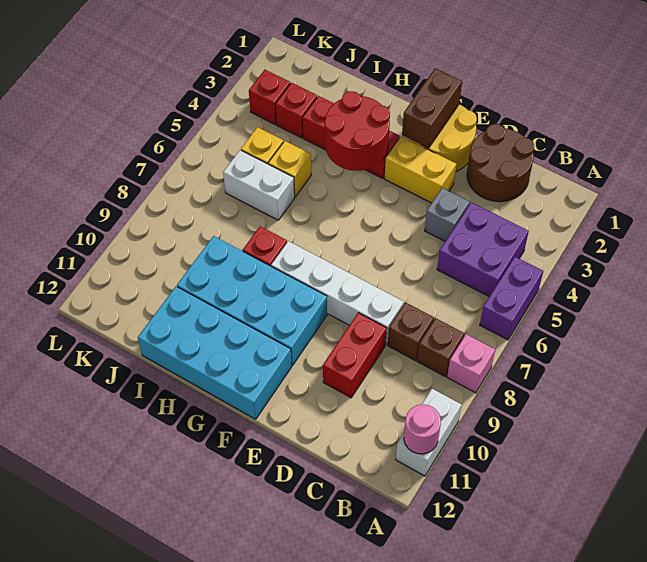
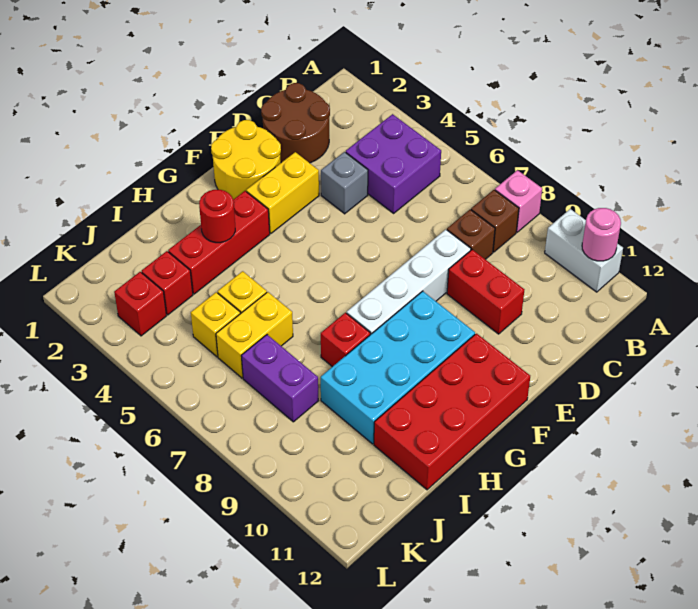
purple brick A5:A6 level 1 -> purple brick J7:J8 level 1
brown brick F1:F2 level 2 -> none
cyan brick F11:I12 level 1 -> red brick F11:I12 level 1
red round brick G3:H4 level 2 -> red round brick H3 level 2
white brick I6:J6 level 1 -> yellow brick I6:J6 level 1

